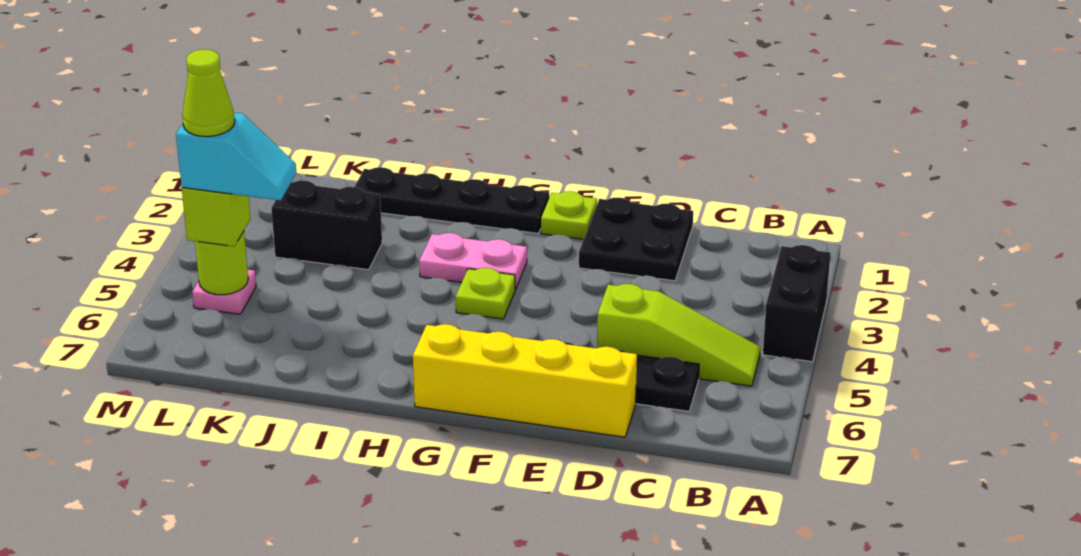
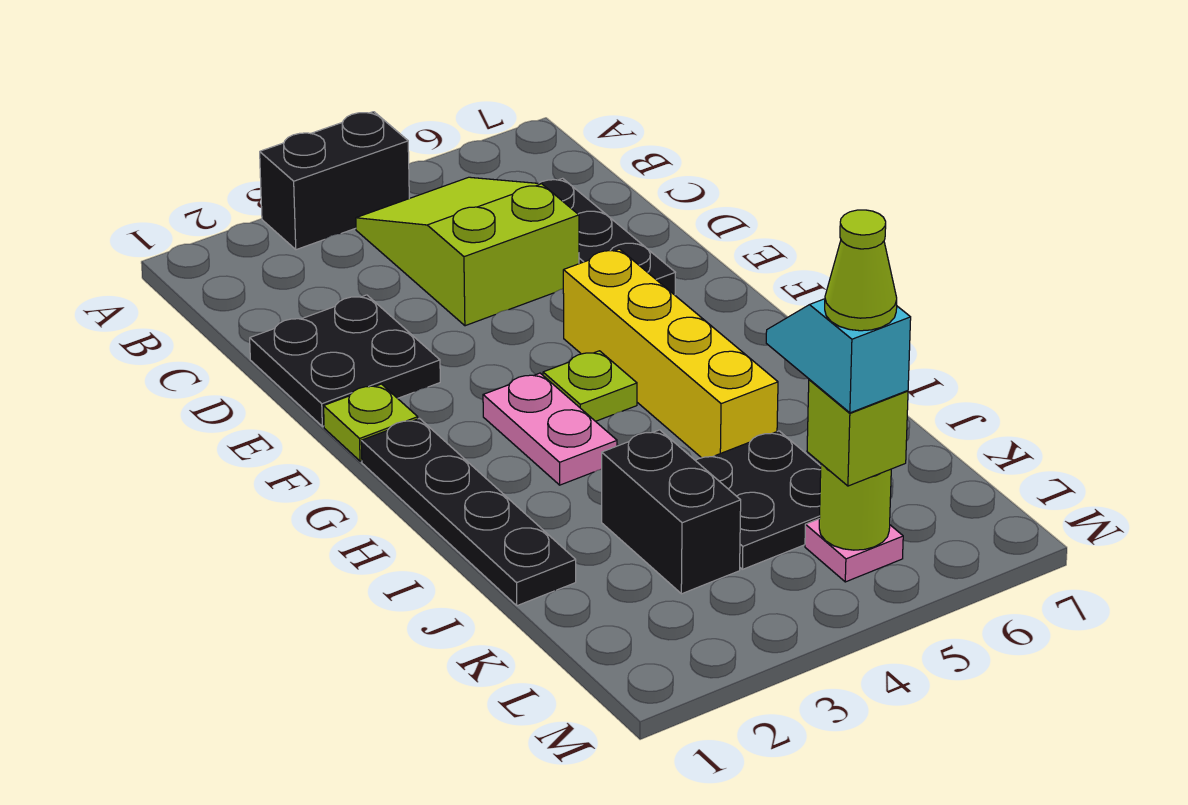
lime slope B5:D5 level 1 top D -> lime slope B4:D5 level 1 top D
yellow brick D7:G7 level 1 -> yellow brick F5:I5 level 1
none -> black plate J4:K5 level 1

